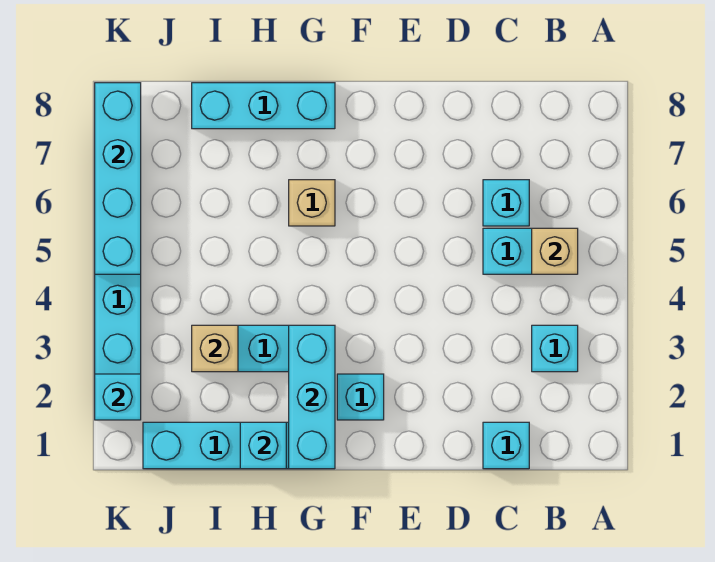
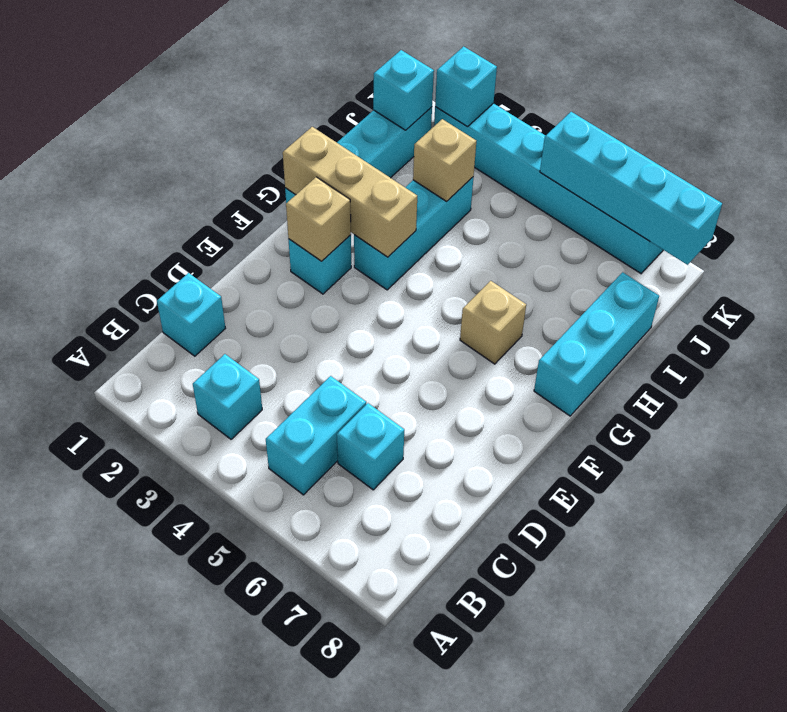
tan brick B5 level 2 -> tan brick F2 level 2
cyan brick G1:G3 level 2 -> tan brick G1:G3 level 2
cyan brick H1 level 2 -> cyan brick J1 level 2

